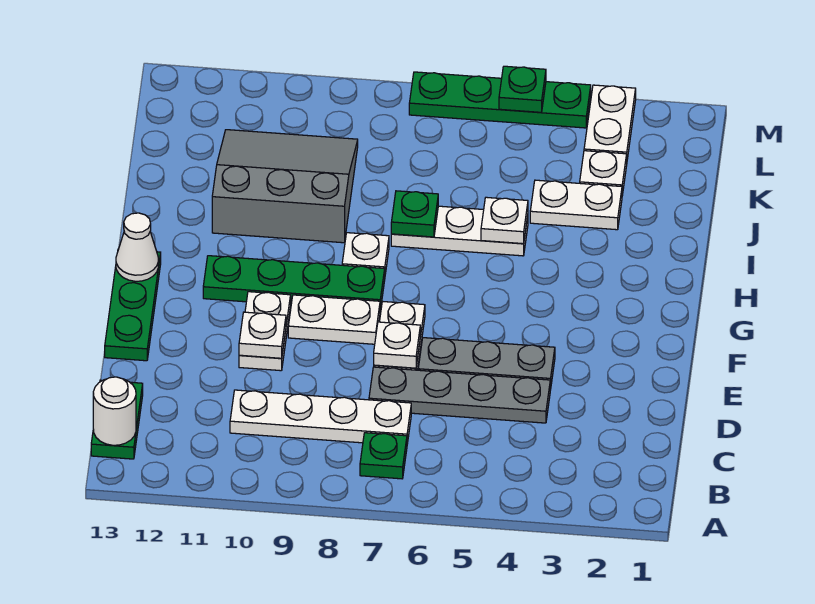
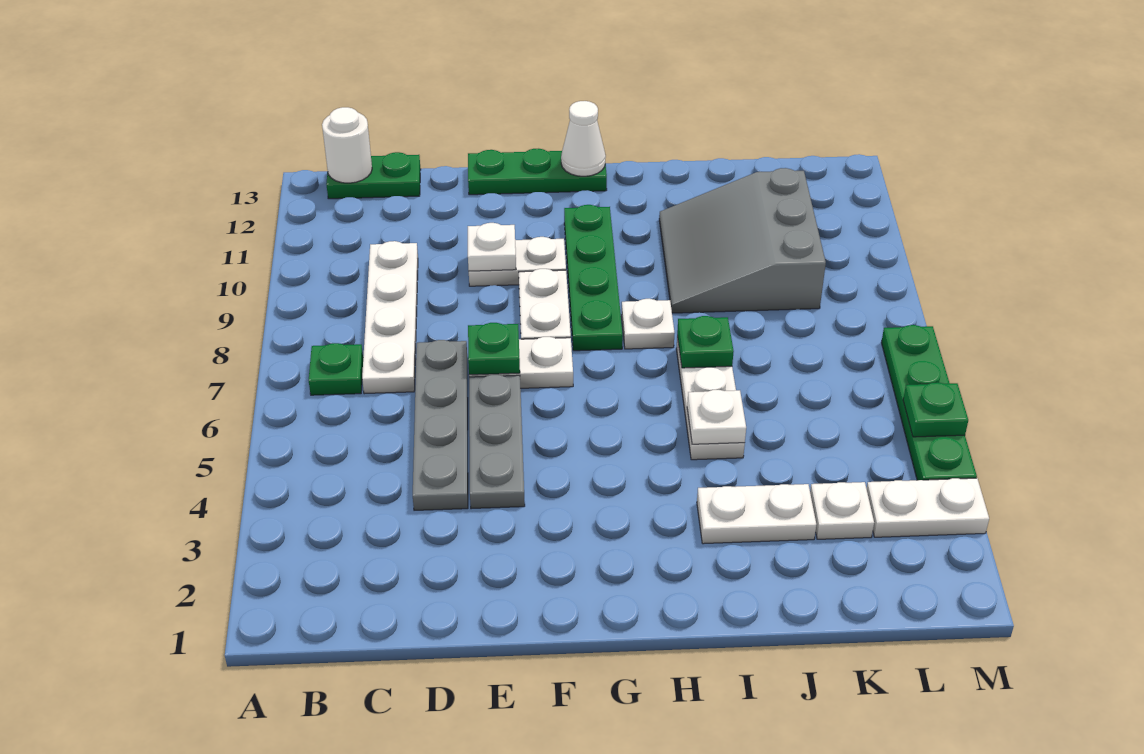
white plate E7 level 2 -> green plate E7 level 2
grey slope I9:K11 level 1 top I -> grey slope I9:K11 level 1 top K
white plate J3:J4 level 1 -> white plate I3:J3 level 1

